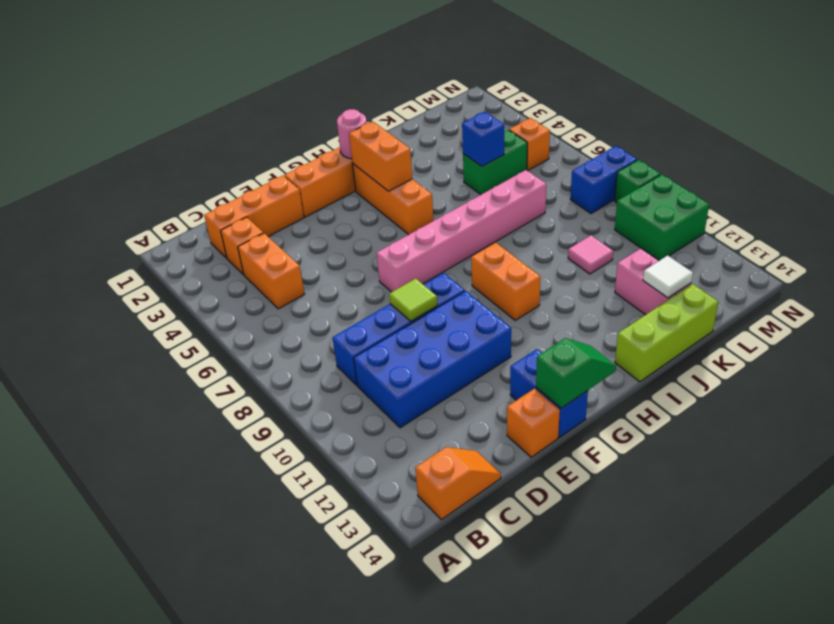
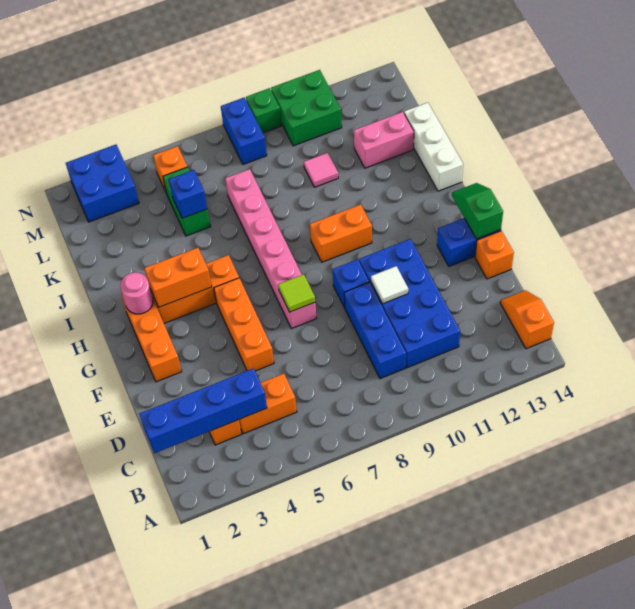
none -> blue brick C1:C4 level 2
orange brick C2:E2 level 1 -> orange brick E5:G5 level 1
lime tile E9 level 2 -> lime tile F7 level 2
lime brick I14:K14 level 1 -> white brick I14:K14 level 1
white tile K13 level 2 -> white tile E10 level 2
none -> blue brick M2:N3 level 1

